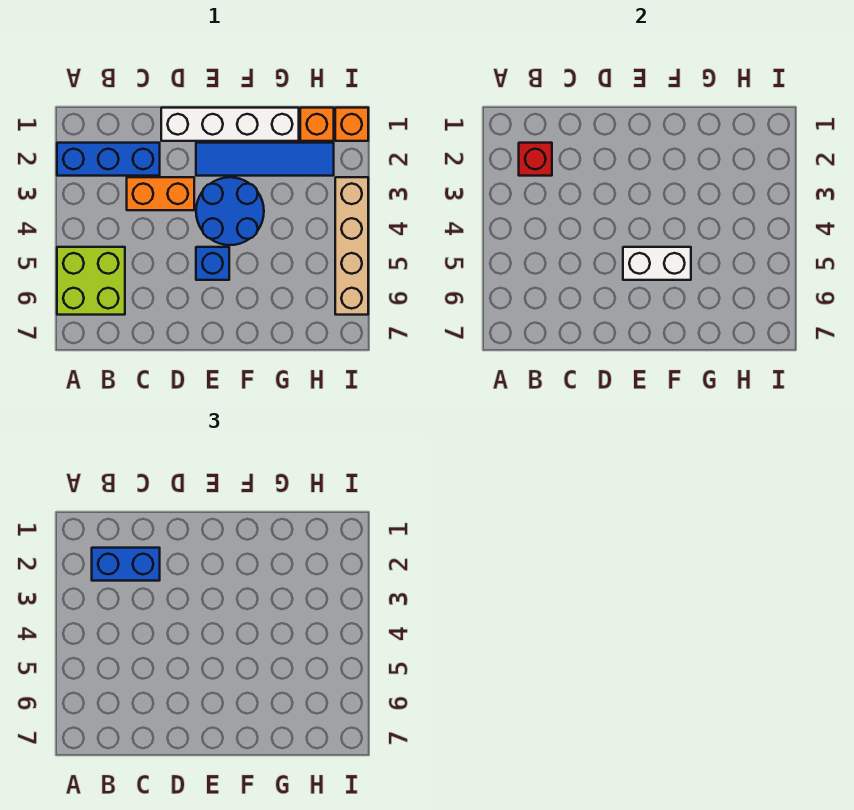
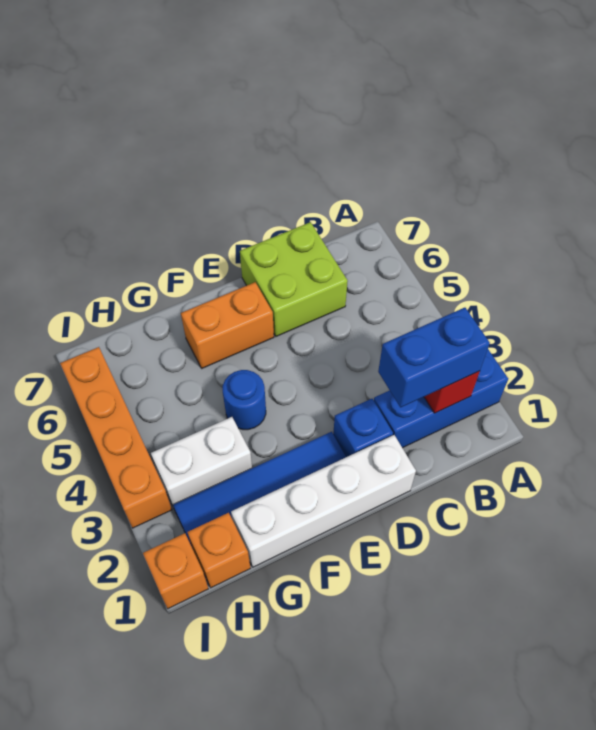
lime brick A5:B6 level 1 -> lime brick C6:D7 level 1
orange brick C3:D3 level 1 -> orange brick E6:F6 level 1
blue round brick E3:F4 level 1 -> blue round brick F4 level 1
blue brick E5 level 1 -> blue brick D2 level 1
white brick E5:F5 level 2 -> white brick G3:H3 level 1
tan brick I3:I6 level 1 -> orange brick I3:I6 level 1

